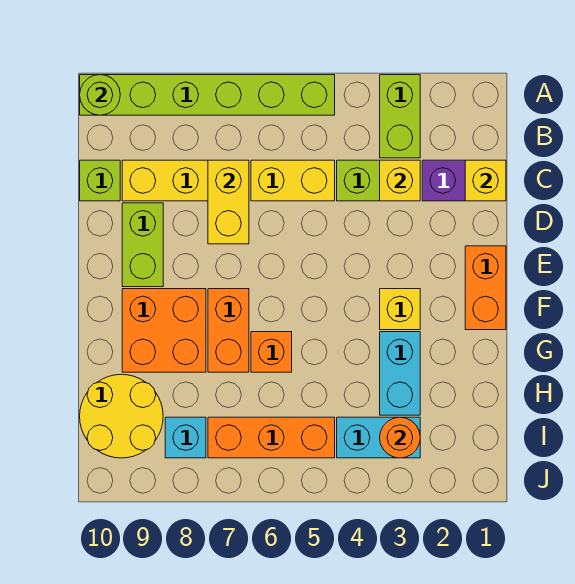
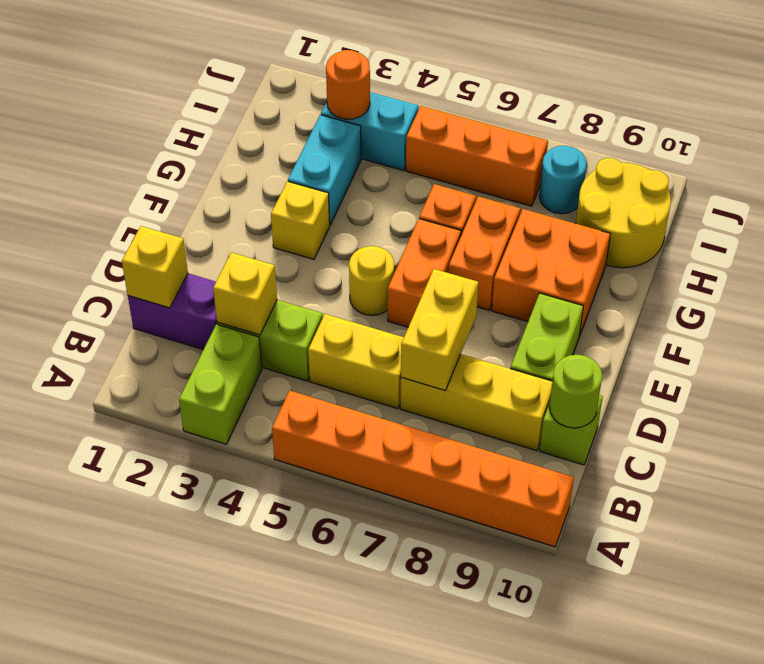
lime brick A5:A10 level 1 -> orange brick A5:A10 level 1
lime round brick A10 level 2 -> lime round brick C10 level 2
orange brick E1:F1 level 1 -> orange brick E6:F6 level 1
none -> yellow round brick E5 level 1
cyan brick I8 level 1 -> cyan round brick I8 level 1

